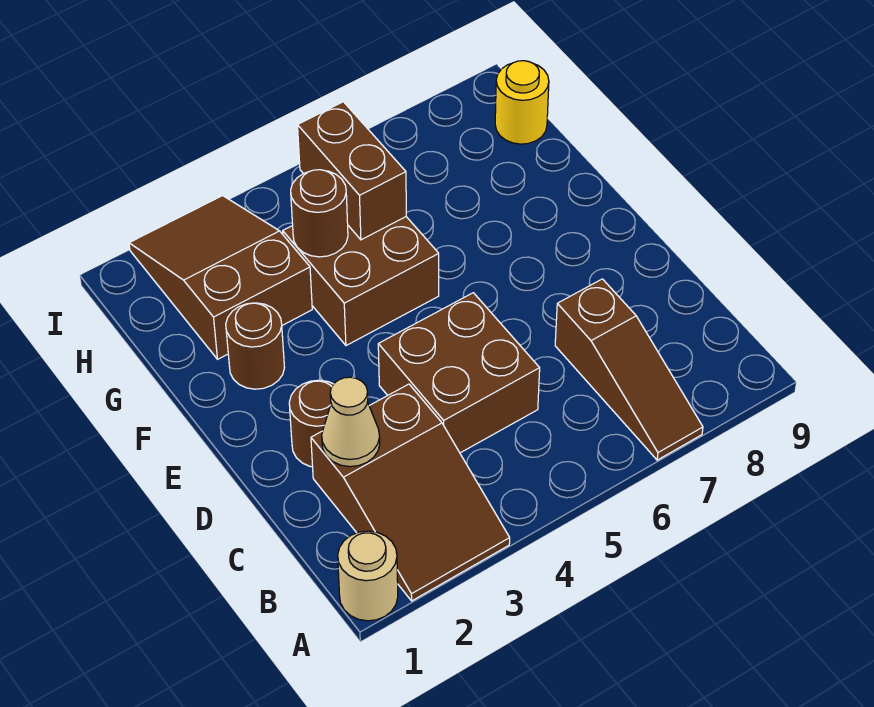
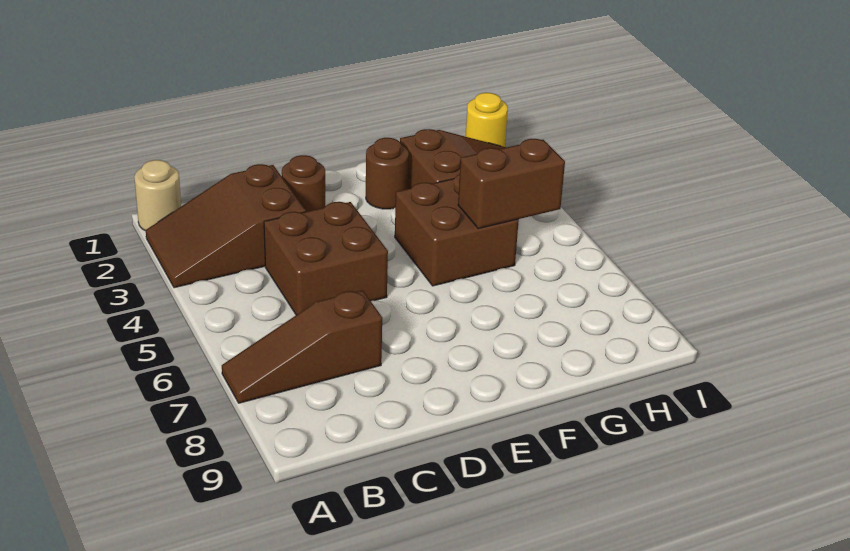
tan cone C2 level 2 -> none
brown round brick G4 level 2 -> none
yellow round brick H9 level 1 -> yellow round brick I1 level 1

